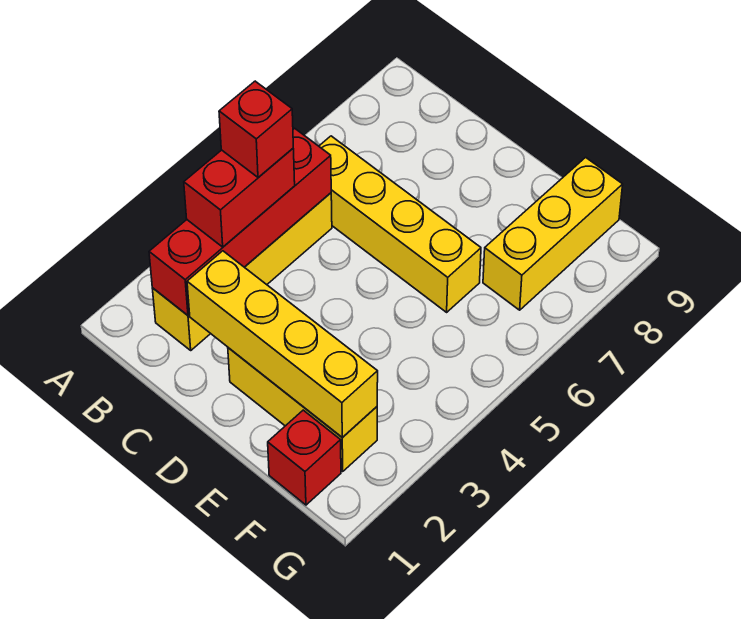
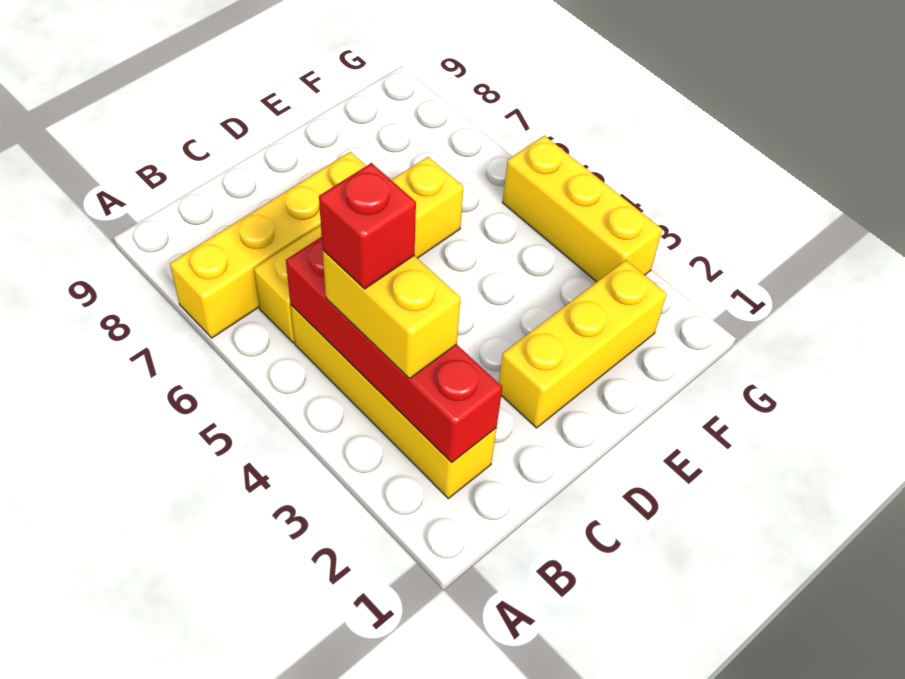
red brick B3:B4 level 3 -> yellow brick B3:B4 level 3
yellow brick C2:F2 level 2 -> yellow brick A7:D7 level 1
red brick F1 level 1 -> none
yellow brick F7:F9 level 1 -> yellow brick G3:G5 level 1

